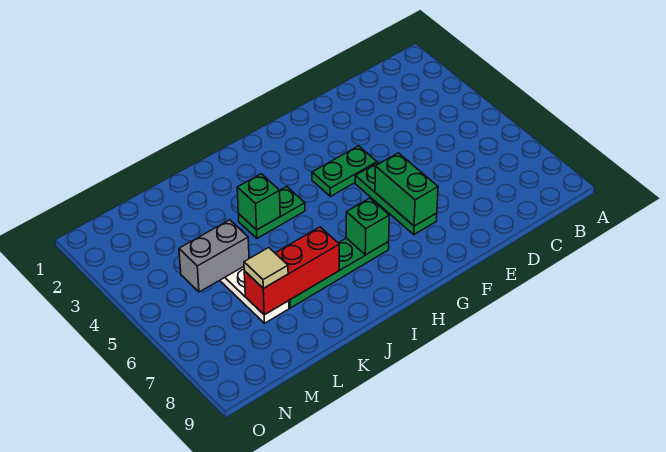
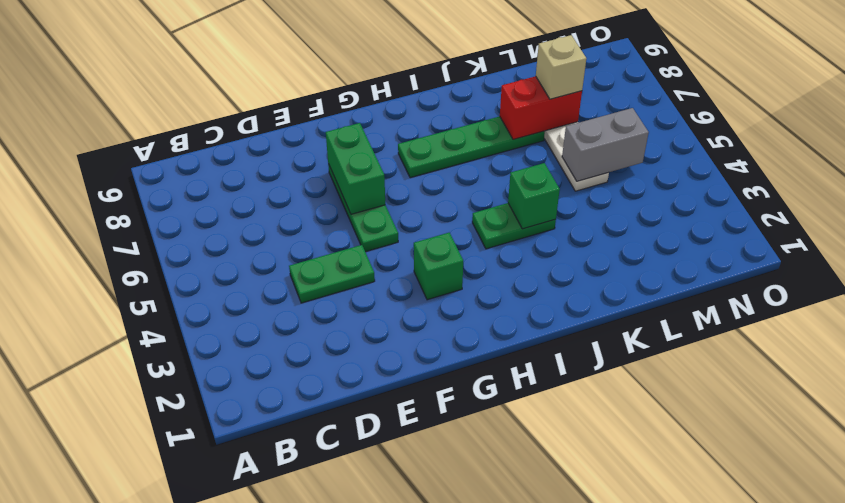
green plate F4:G4 level 1 -> green plate D4:E4 level 1
green brick H7 level 2 -> green brick G3 level 1
red brick J7:L7 level 2 -> red brick K7:L7 level 2
tan tile L7 level 3 -> tan brick L7 level 3

